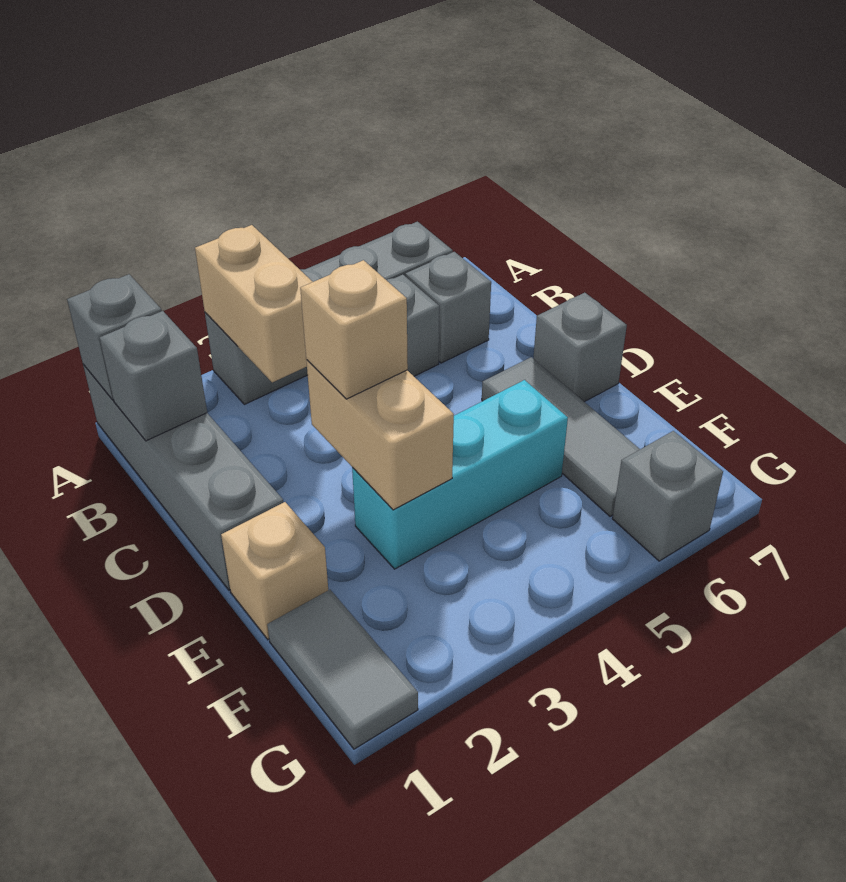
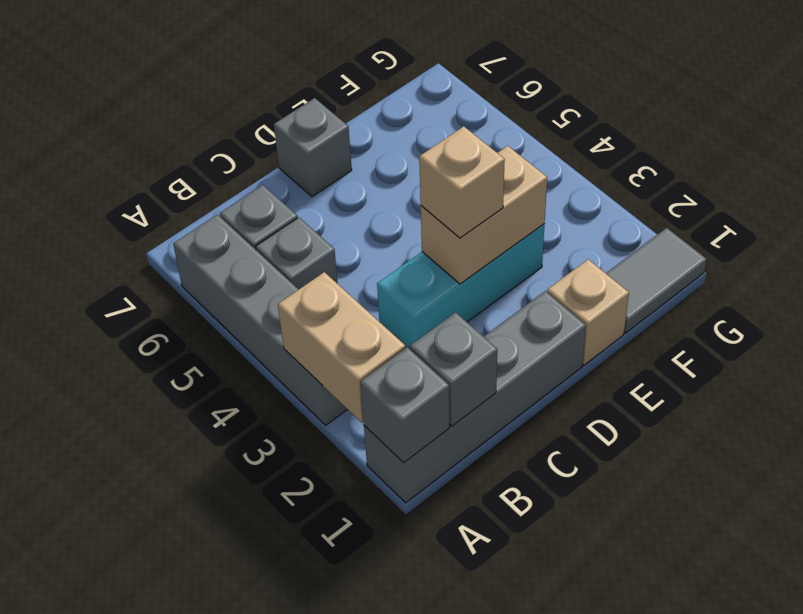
tan brick A3:B3 level 2 -> tan brick A2:A3 level 2
grey tile D6:F6 level 1 -> none
cyan brick E3:E5 level 1 -> cyan brick C3:E3 level 1
grey brick G6 level 1 -> none

